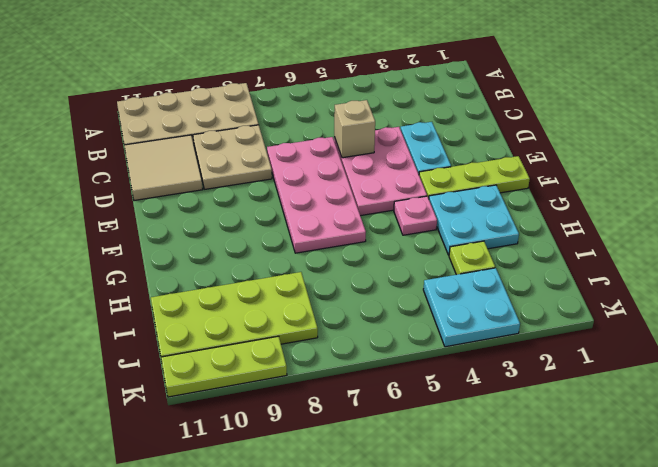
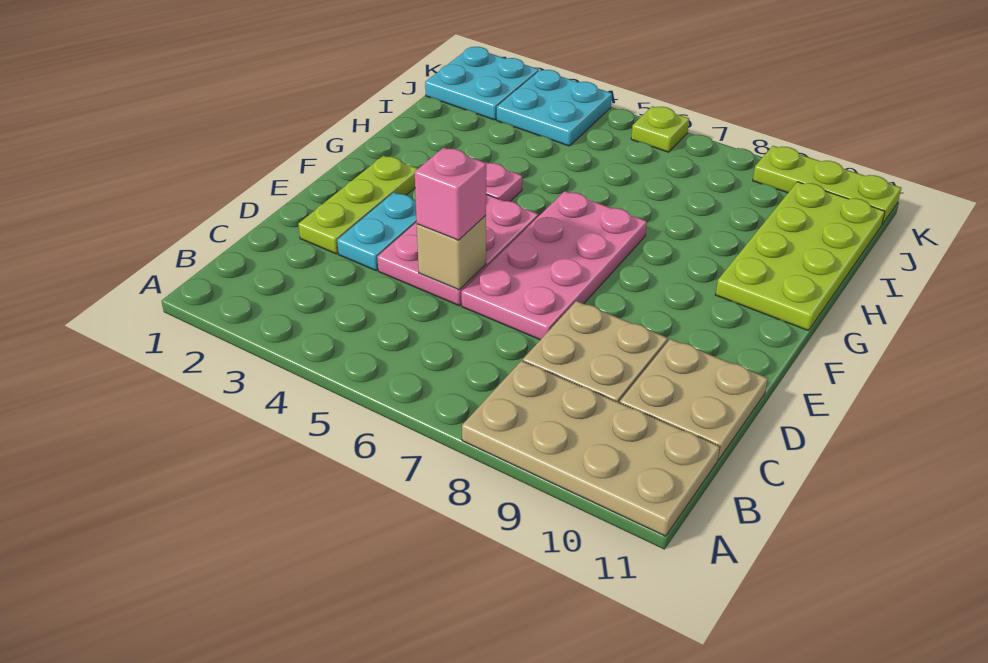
tan tile C10:D11 level 1 -> tan plate C10:D11 level 1
none -> pink brick D5 level 3
lime plate F1:F3 level 1 -> lime plate D2:F2 level 1
cyan plate G2:H3 level 1 -> cyan plate J1:K2 level 1
lime plate I3 level 1 -> lime plate K6 level 1
lime plate I8:J11 level 1 -> lime plate G10:J11 level 1

